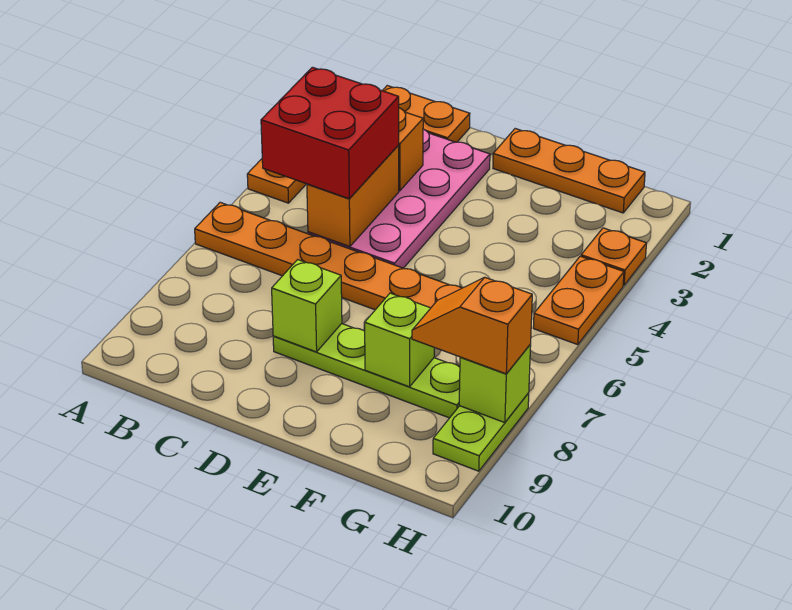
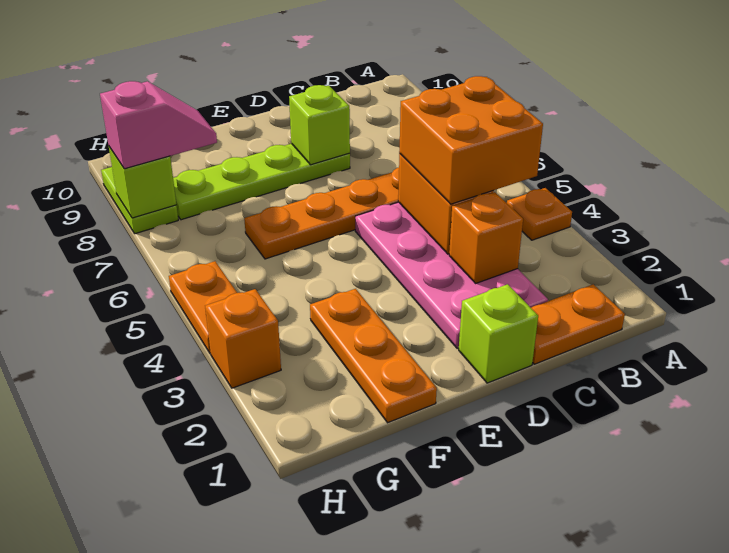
red brick B4:C5 level 3 -> orange brick B4:C5 level 3
orange plate E1:G1 level 1 -> orange plate F1:F3 level 1
lime brick F8 level 2 -> lime brick D1 level 1
orange slope G8:H8 level 3 top H -> pink slope G8:H8 level 3 top H
orange plate H3 level 1 -> orange brick H3 level 1

